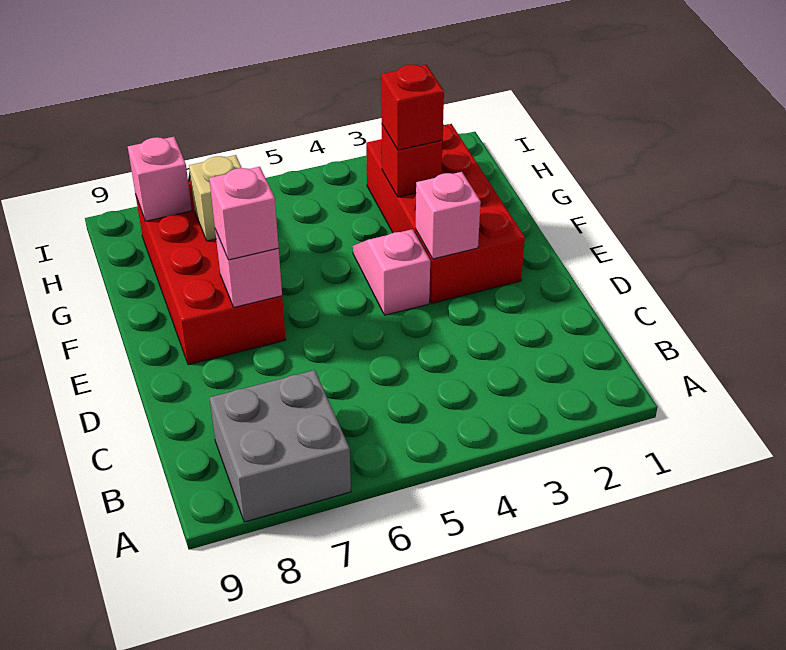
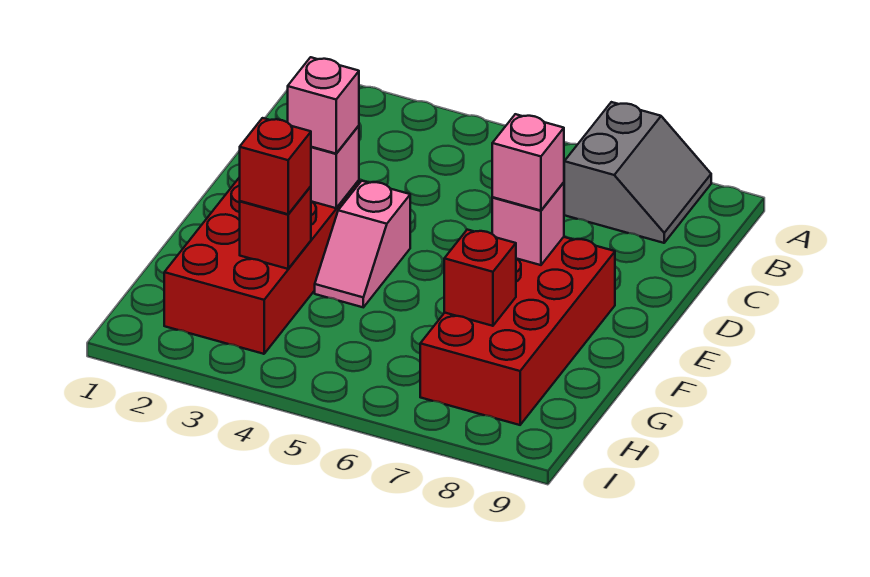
grey brick A7:B8 level 1 -> grey slope A7:B8 level 1 top 7
tan brick G7 level 2 -> red brick G7 level 2
pink brick H8 level 2 -> pink brick E3 level 3

